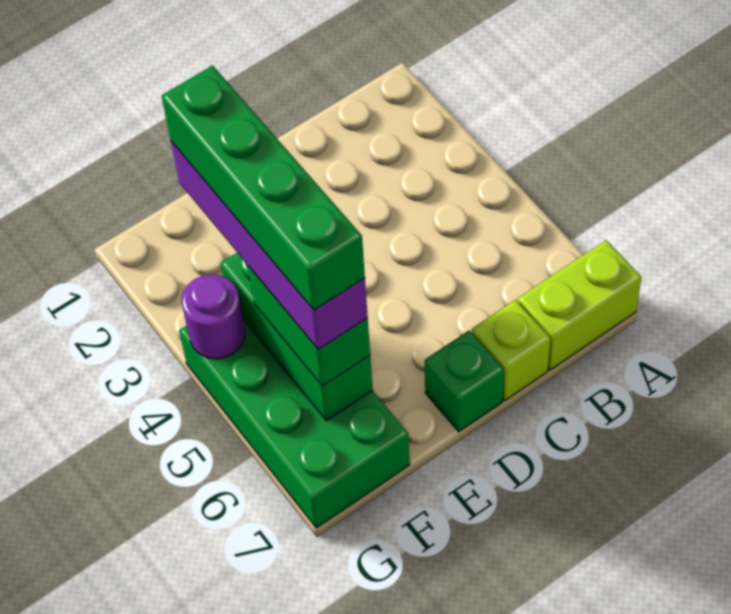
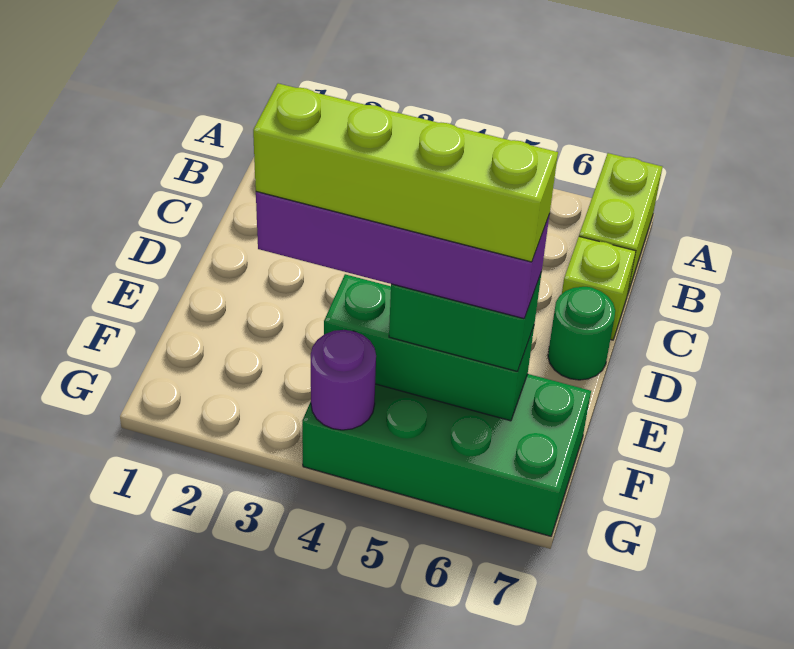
green brick D7 level 1 -> green round brick D7 level 1
green brick F3:F6 level 5 -> lime brick F3:F6 level 5

